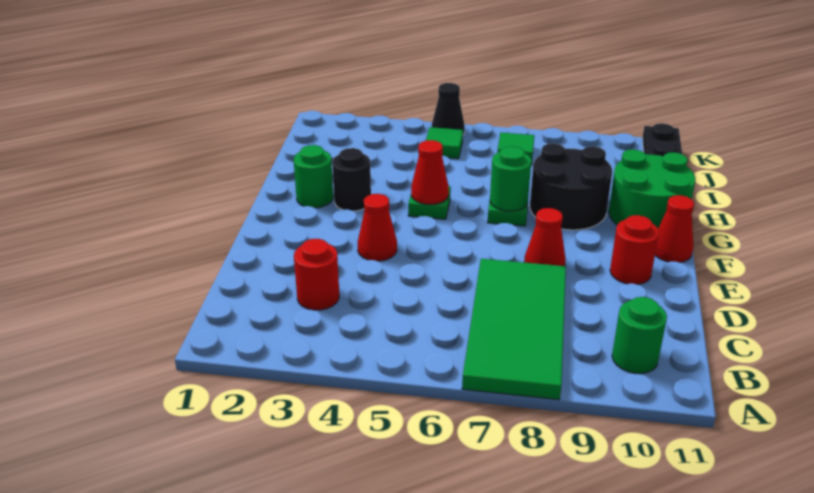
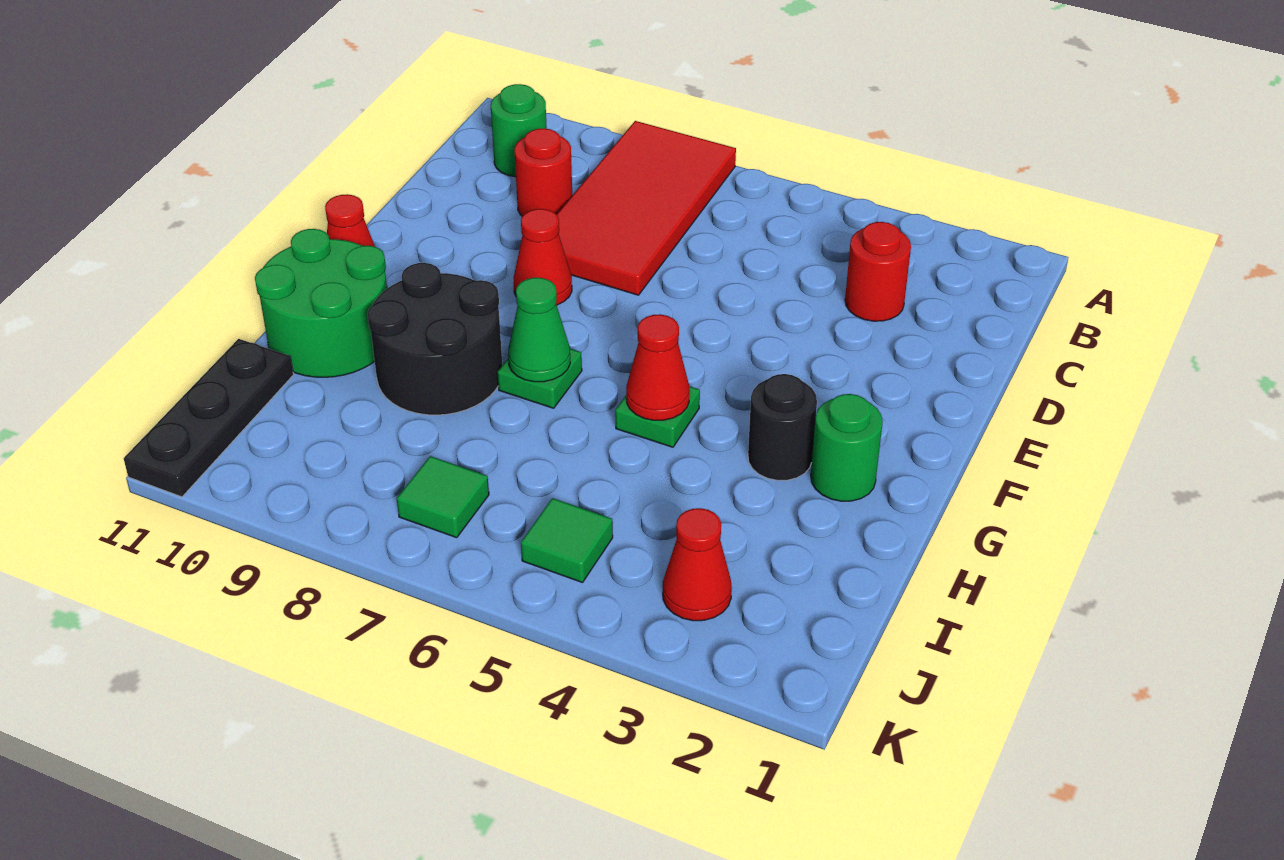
green tile A7:D8 level 1 -> red tile A7:D8 level 1
red cone E4 level 1 -> red cone J3 level 1
red round brick E10 level 1 -> red round brick C9 level 1
green round brick G7 level 2 -> green cone G7 level 2
black cone K5 level 1 -> none

